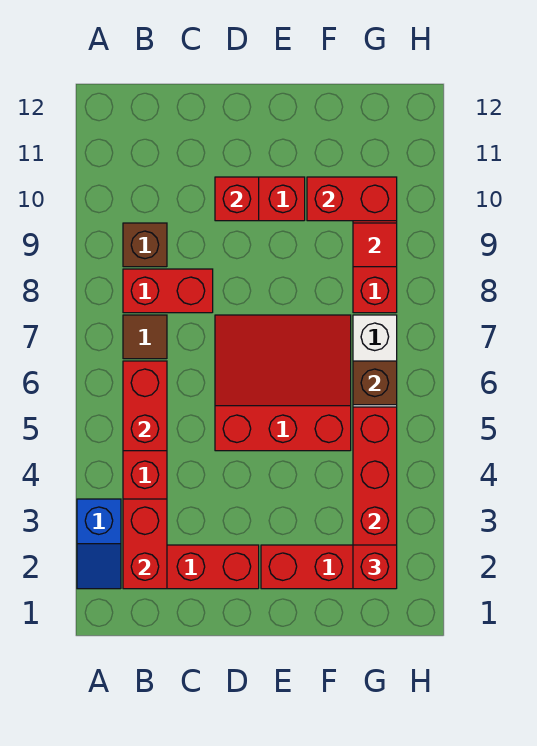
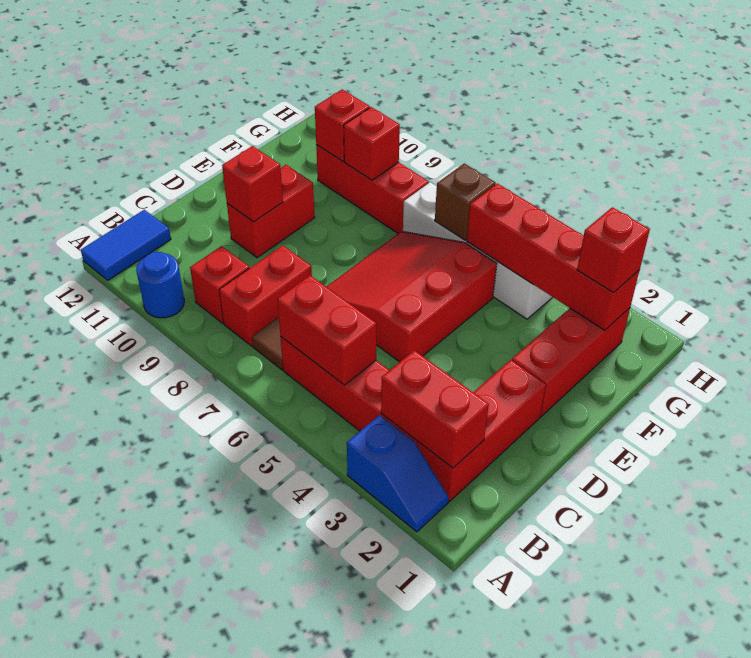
none -> blue round brick A10 level 1
none -> blue tile A12:B12 level 1
brown brick B9 level 1 -> red brick B9 level 1
red brick F10:G10 level 2 -> red brick G10 level 2
red tile G9 level 2 -> red brick G9 level 2

